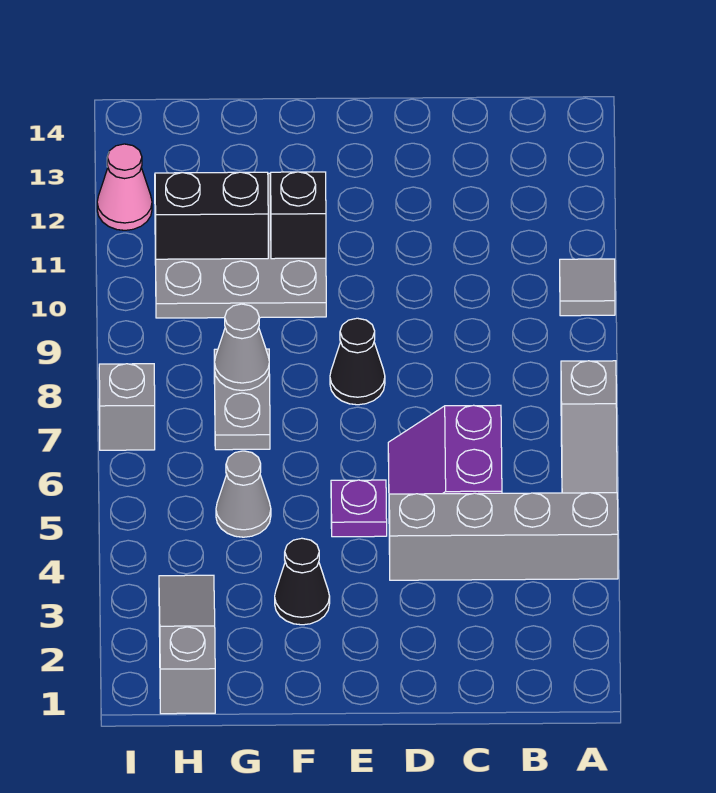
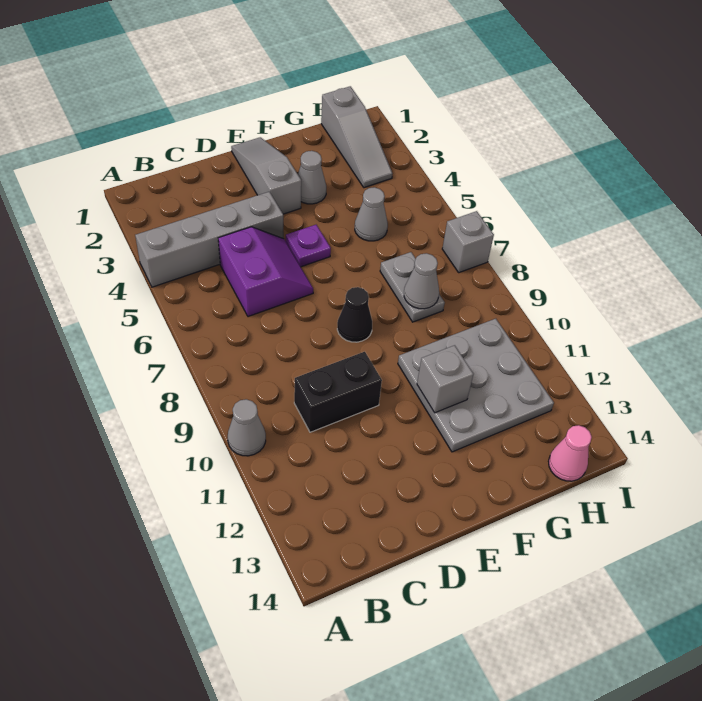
grey slope A5:A7 level 1 top 7 -> grey slope E1:E3 level 1 top 3
grey tile A10 level 1 -> grey cone A10 level 1
black cone F3 level 1 -> grey cone F3 level 1
black brick F11 level 2 -> grey brick F11 level 2
black brick G11:H11 level 2 -> black brick C10:D10 level 1
pink cone I12 level 1 -> pink cone H14 level 1

